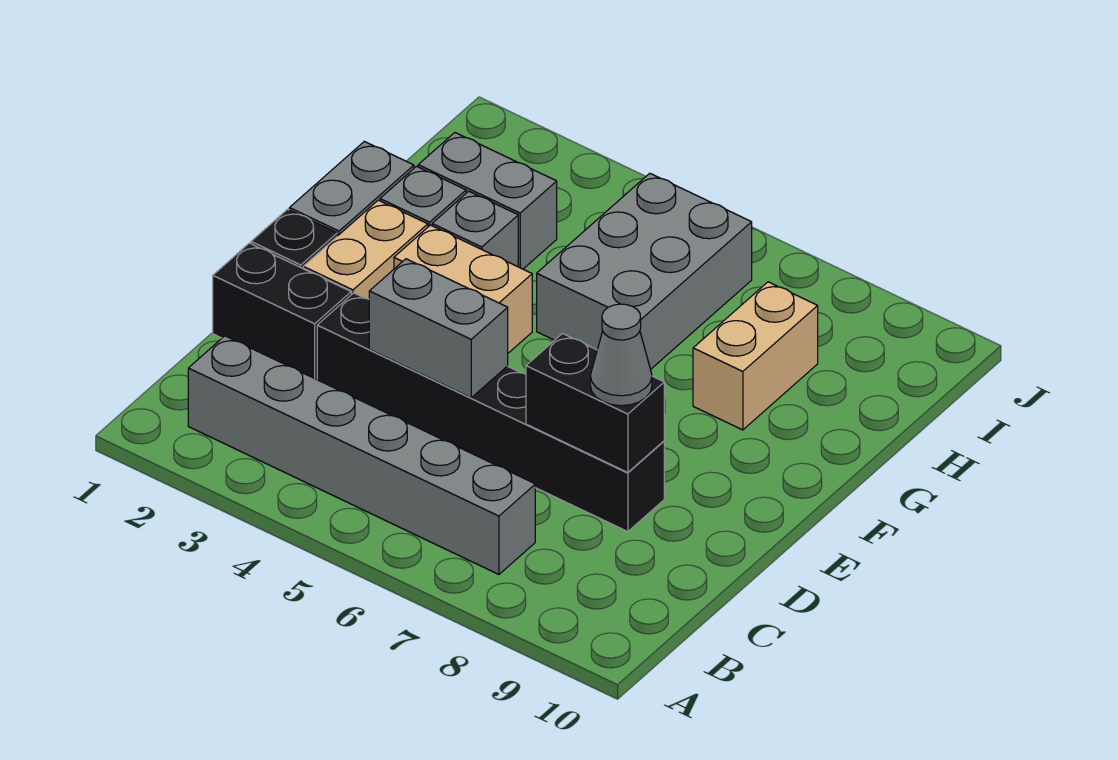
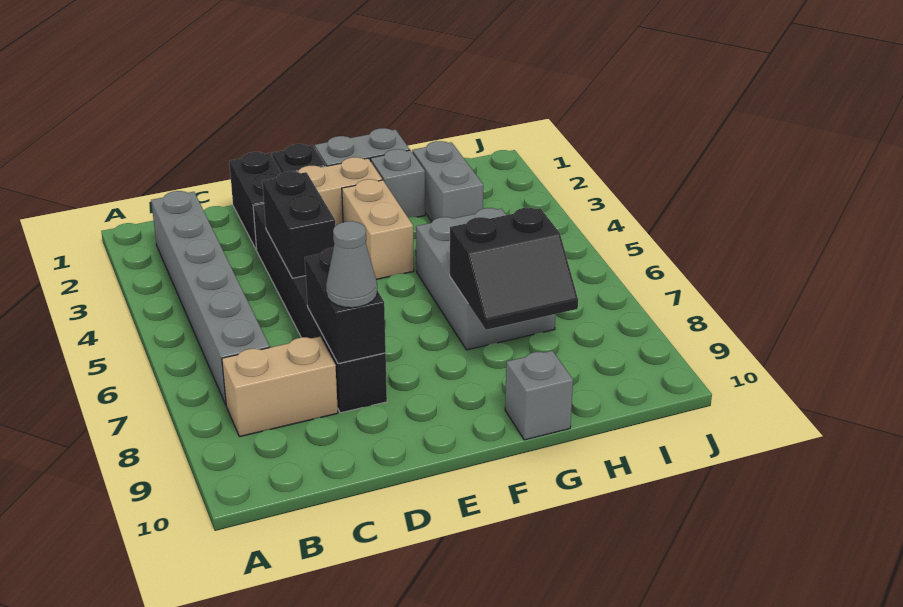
grey brick D4:D5 level 2 -> black brick D4:D5 level 2
grey brick G3 level 1 -> grey brick G10 level 1
grey brick G5:I6 level 1 -> grey brick G5:H7 level 1
none -> black slope G7:H8 level 2 top 7
tan brick G8:H8 level 1 -> tan brick B8:C8 level 1

